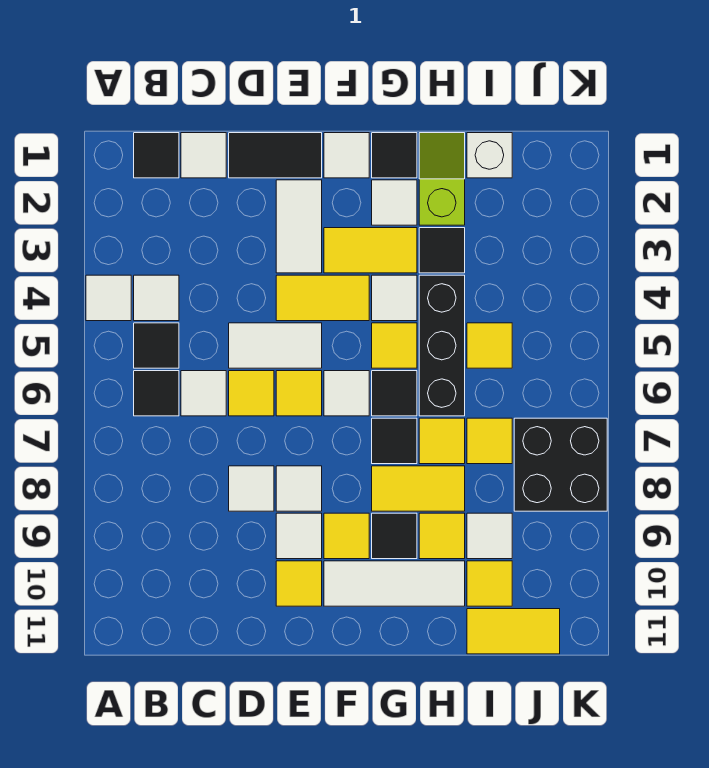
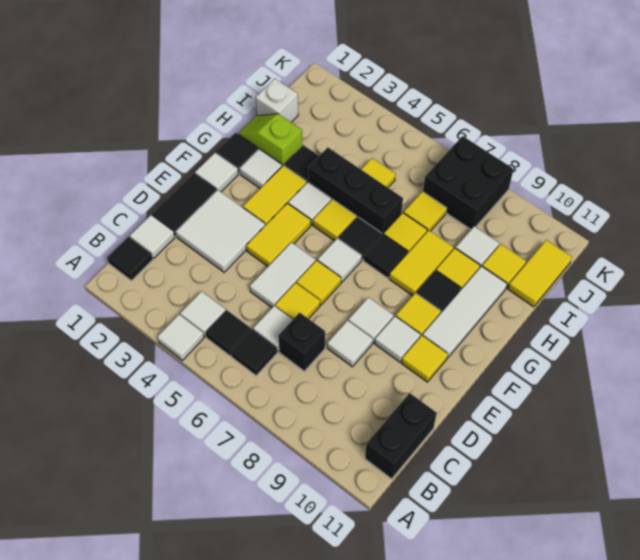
none -> black brick B11:C11 level 1
none -> black brick C7 level 1
white tile E2:E3 level 1 -> white tile D2:E3 level 1

